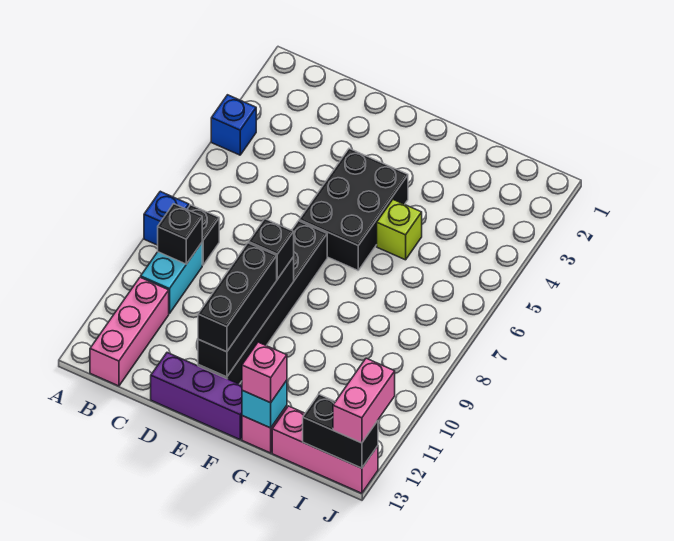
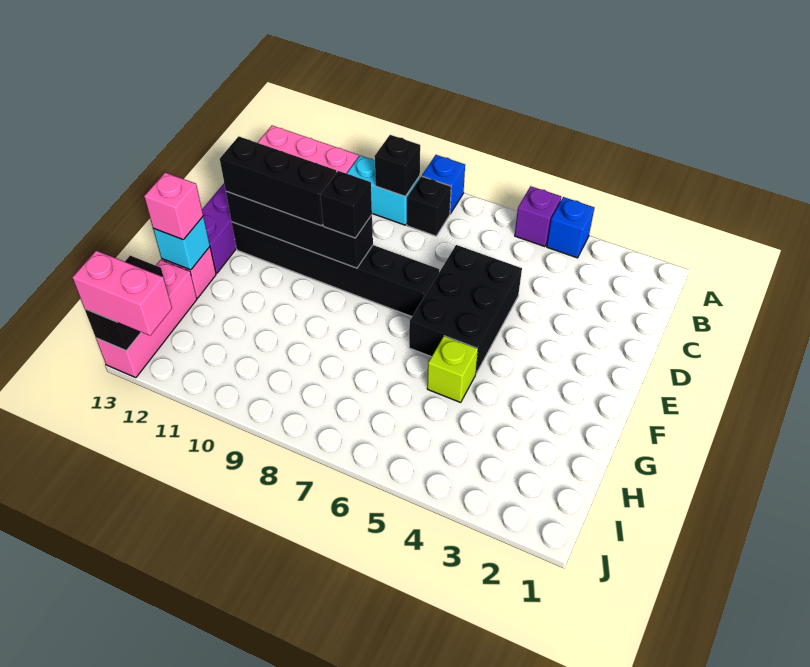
none -> purple brick A5 level 1
black brick E4:F6 level 1 -> black brick D5:F6 level 1

